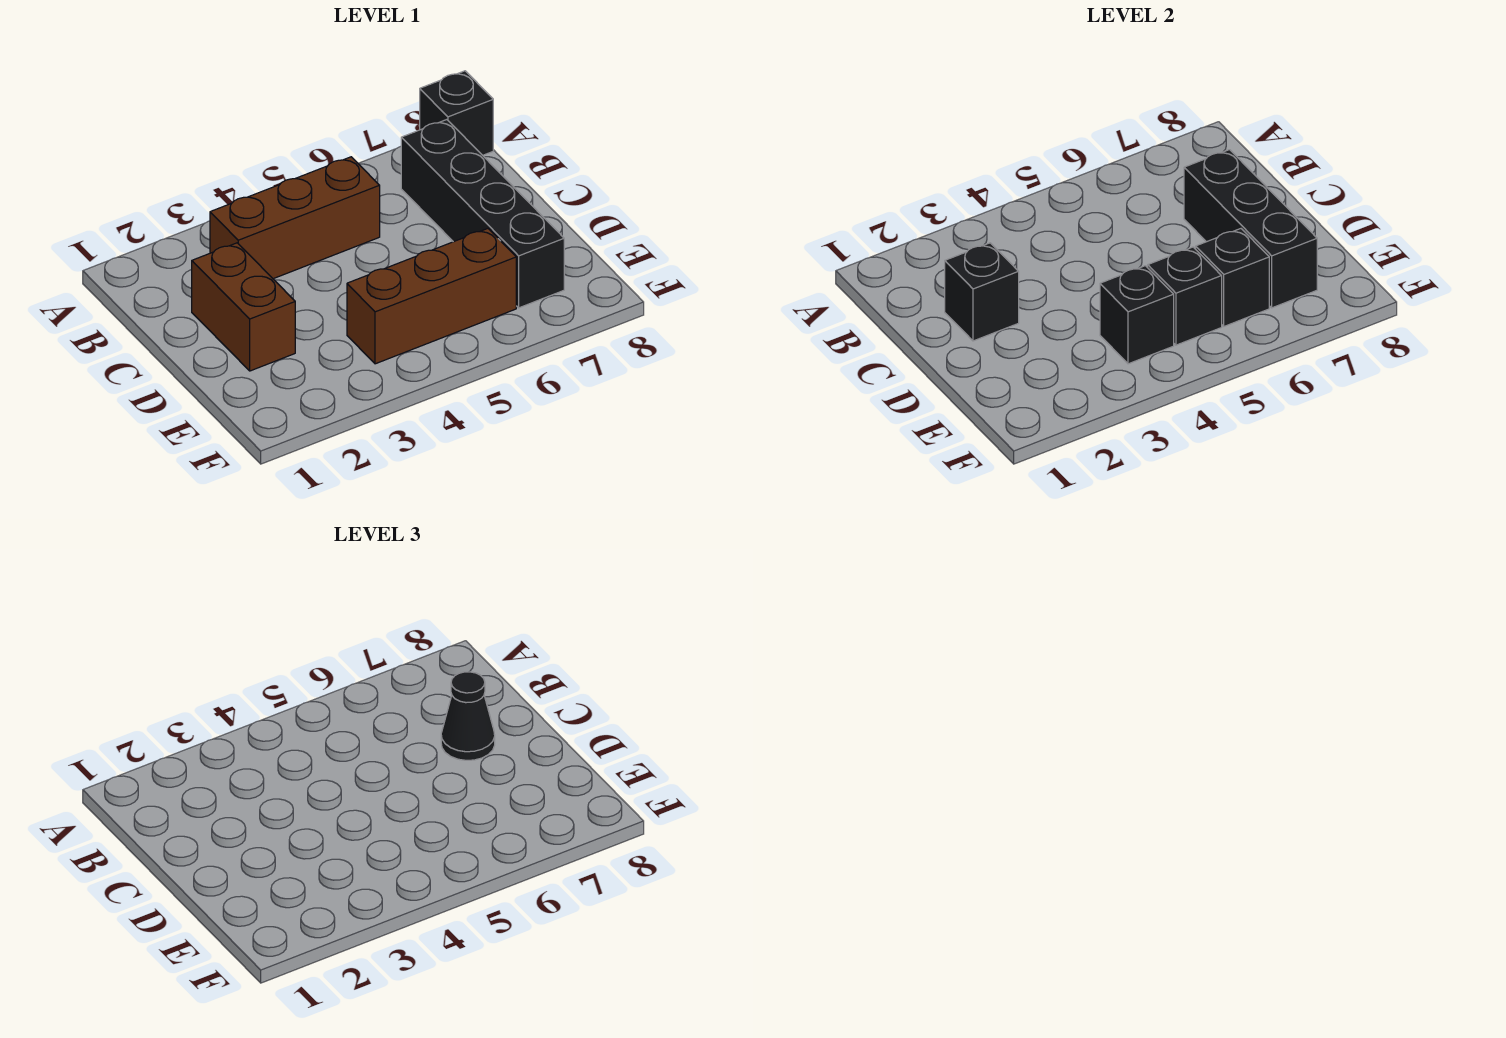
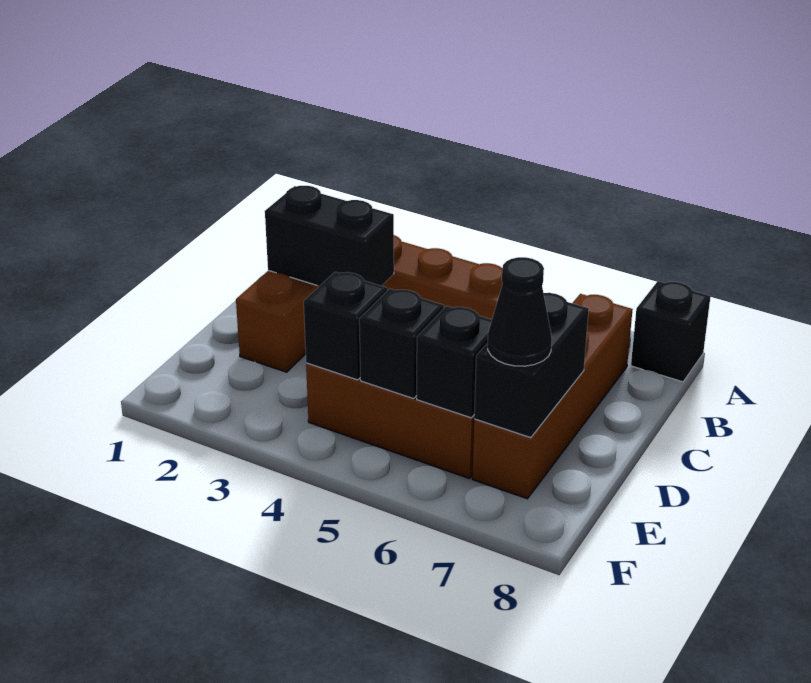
black brick B7:E7 level 1 -> brown brick B7:E7 level 1
black brick C2 level 2 -> black brick C2:C3 level 2
black brick C7:E7 level 2 -> black brick D7:E7 level 2
black cone C7 level 3 -> black cone E7 level 3

